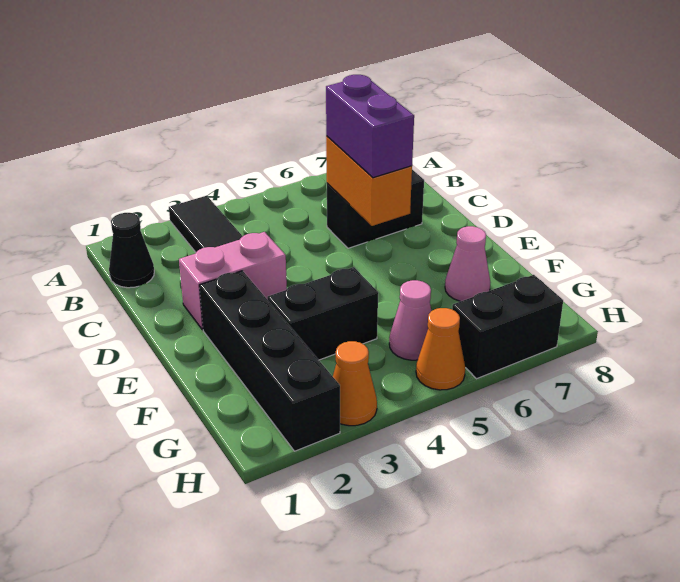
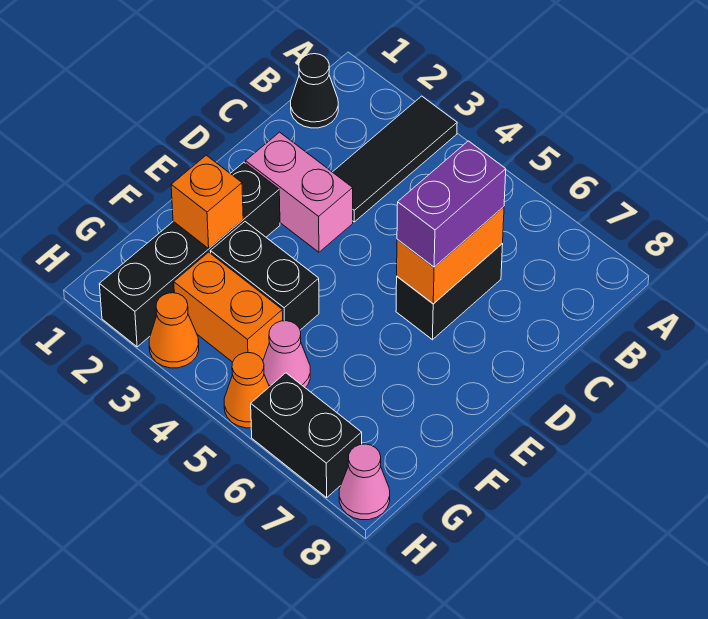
black brick C6:C7 level 1 -> black brick C6:D6 level 1
none -> orange brick F2 level 2
pink cone F7 level 1 -> pink cone H8 level 1
none -> orange brick G3:G4 level 1

